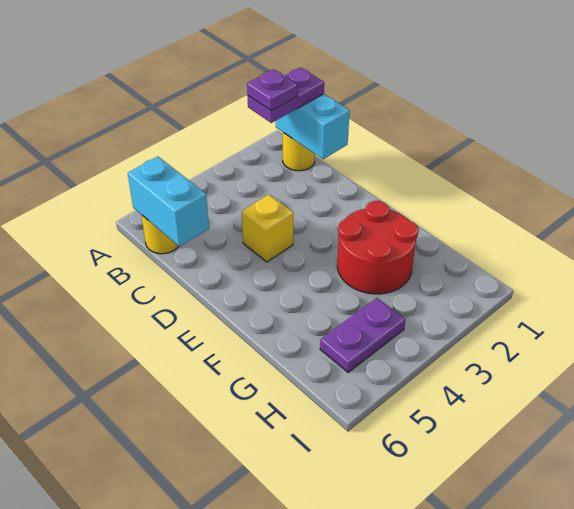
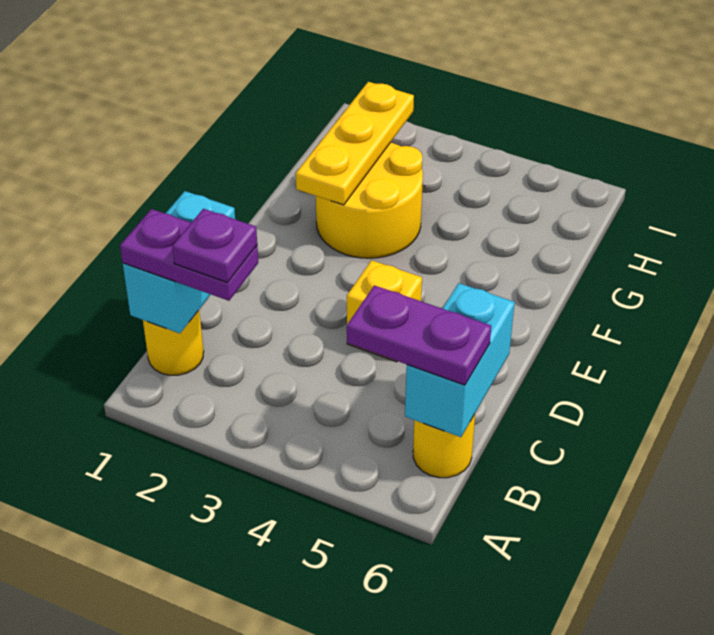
red round brick F2:G3 level 1 -> yellow round brick F2:G3 level 1
none -> yellow plate F2:H2 level 2
purple plate H4:H5 level 1 -> purple plate B5:B6 level 3

